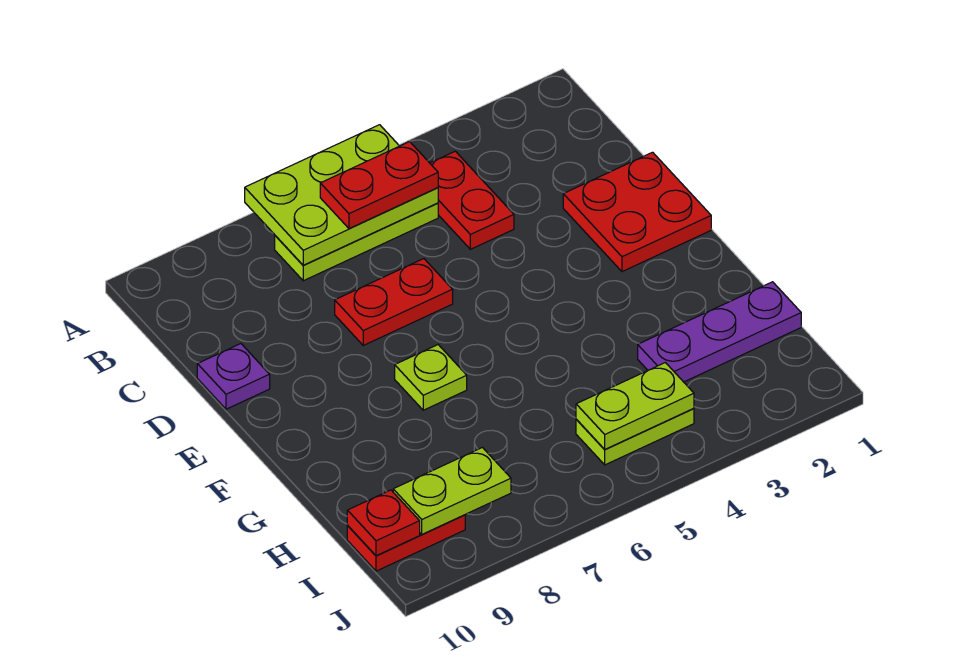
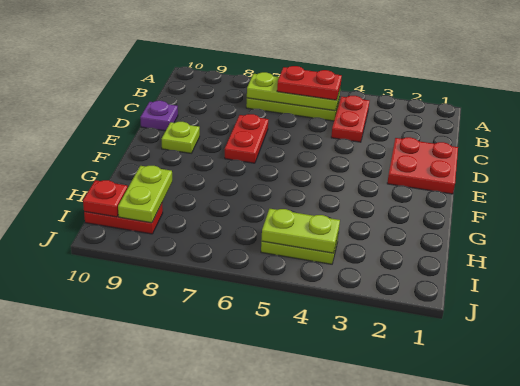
lime plate A5:B7 level 2 -> lime plate B5:B7 level 2
red plate D6:D7 level 1 -> red plate D7:E7 level 1
lime plate F7 level 1 -> lime plate E9 level 1
purple plate H1:H3 level 1 -> none
lime plate I8:I9 level 2 -> lime plate H9:I9 level 2

